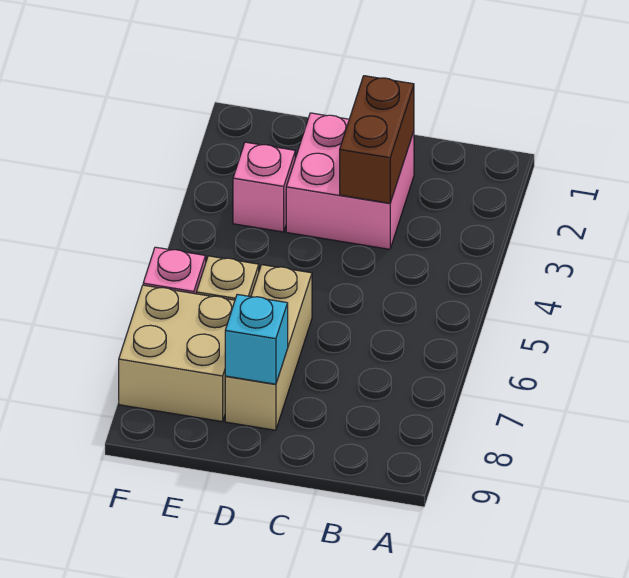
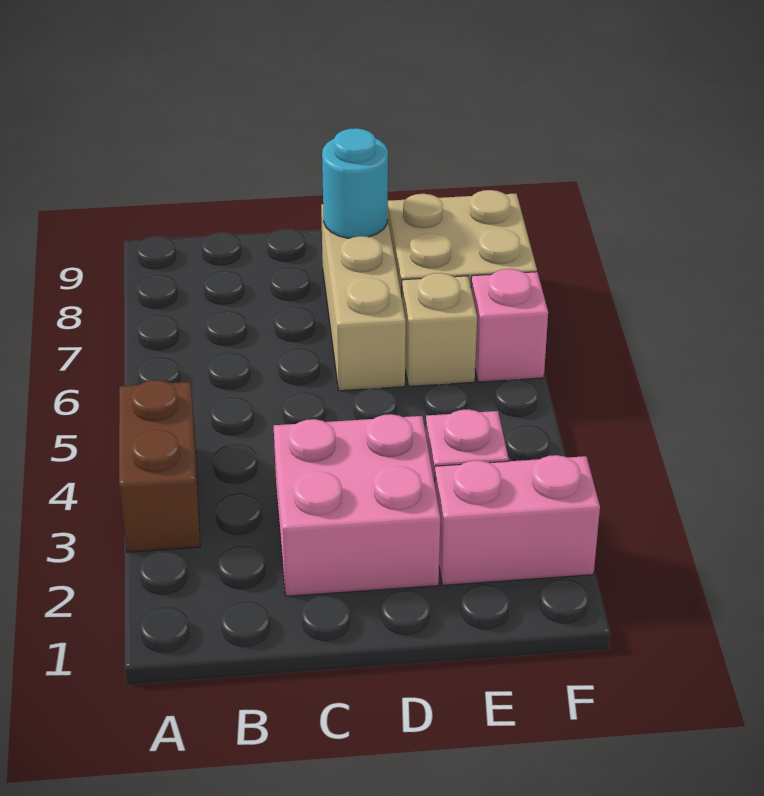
brown brick C2:C3 level 2 -> brown brick A3:A4 level 1
cyan brick D8 level 2 -> cyan round brick D8 level 2
none -> pink brick E2:F2 level 1

